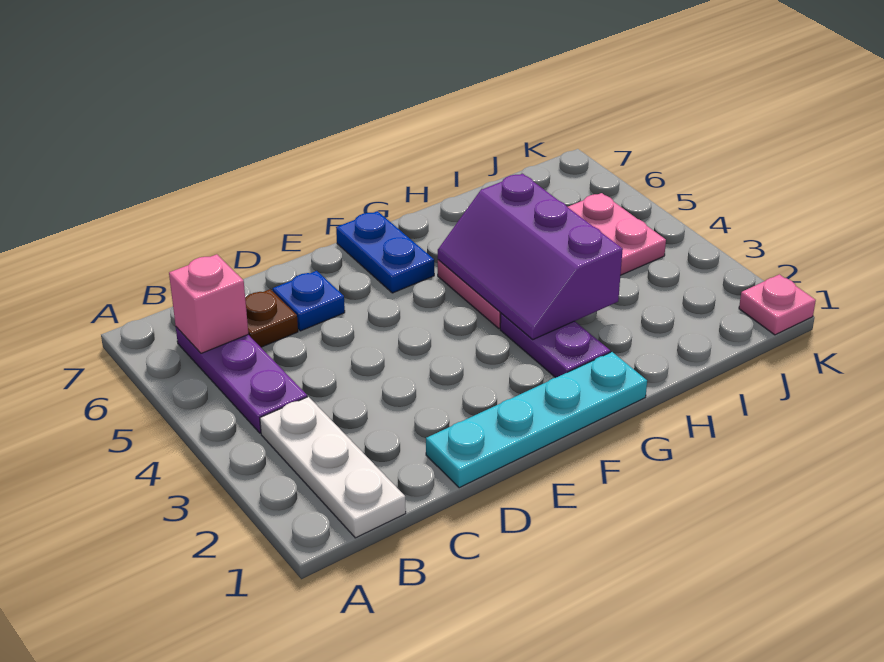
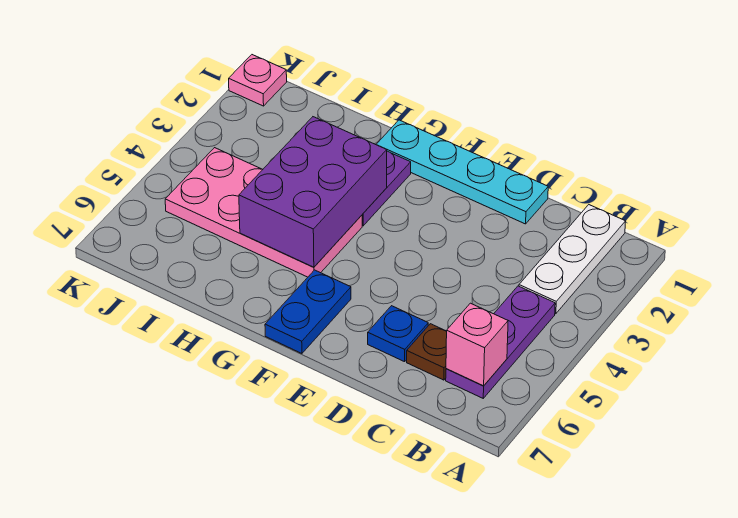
purple slope G3:H5 level 2 top H -> purple brick G3:H5 level 2

